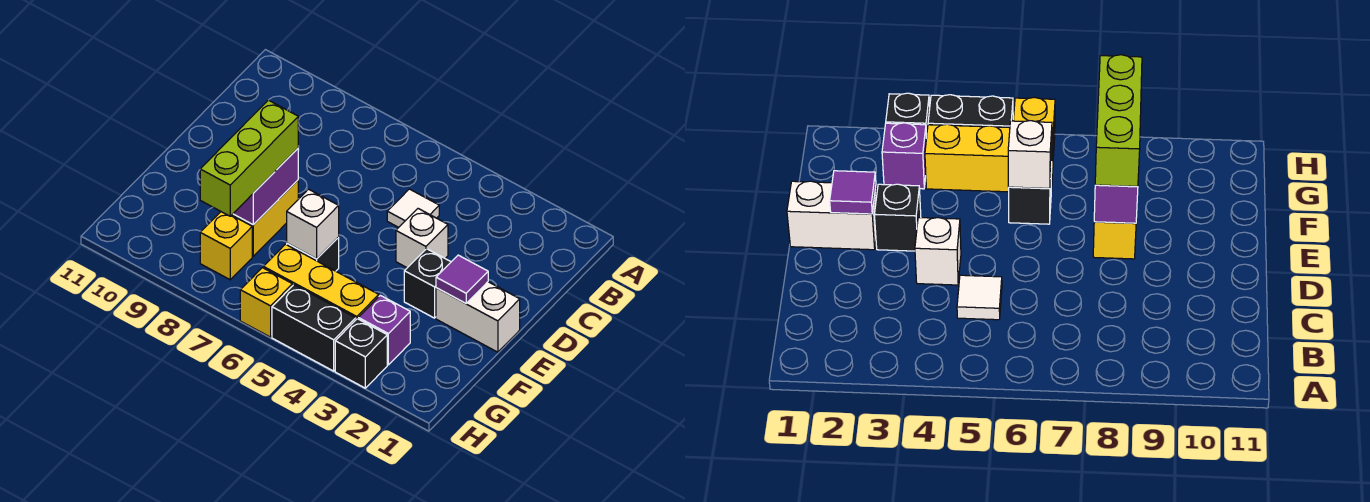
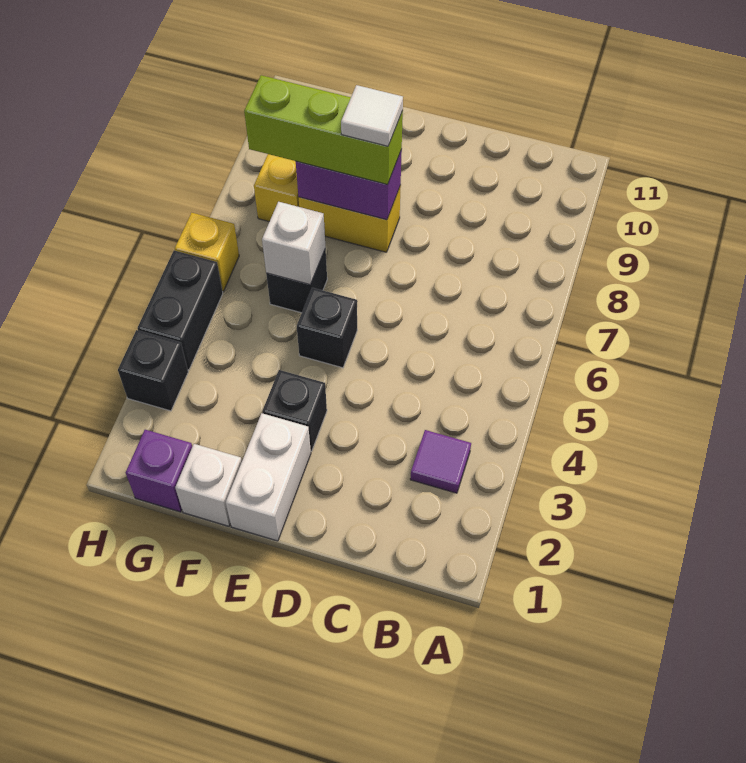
white tile C5 level 1 -> white tile E8 level 4
white brick D4 level 1 -> white brick F1 level 1
purple tile E2 level 2 -> purple tile B3 level 1
none -> black brick E5 level 1
purple brick G3 level 1 -> purple brick G1 level 1
yellow brick G4:G6 level 1 -> none

